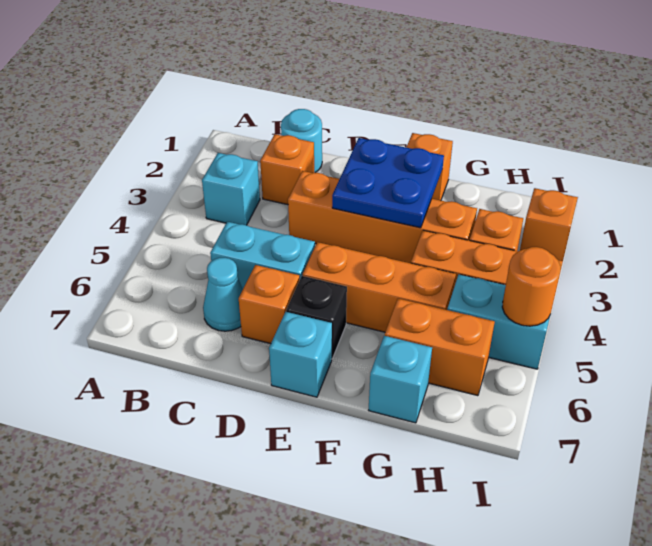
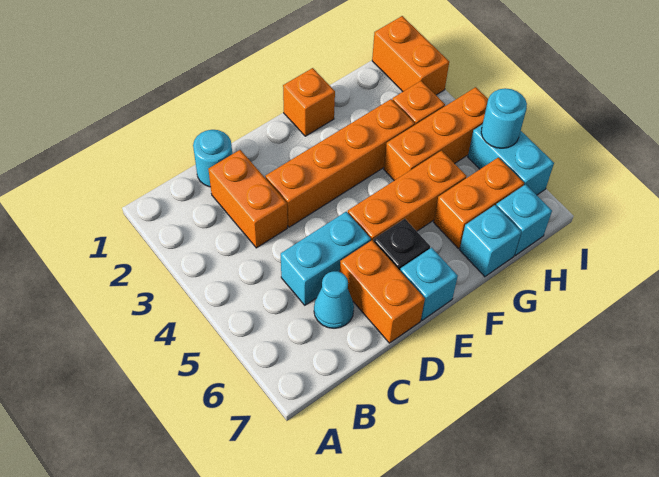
cyan brick B3 level 1 -> cyan brick H7 level 1
orange brick C2 level 1 -> orange brick C2:C3 level 1
orange brick D6 level 1 -> orange brick D6:D7 level 1
blue plate E2:F3 level 2 -> none
cyan brick H5:I5 level 1 -> cyan brick I5:I6 level 1
orange brick I2 level 1 -> orange brick I1:I2 level 1
orange round brick I5 level 2 -> cyan round brick I5 level 2

